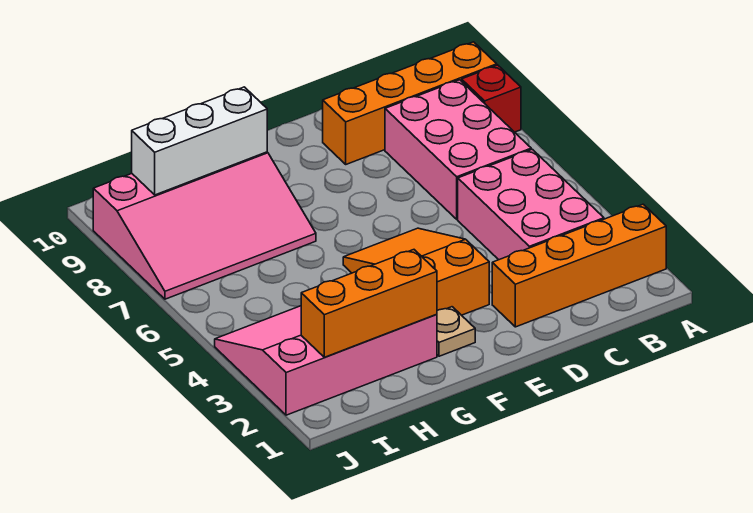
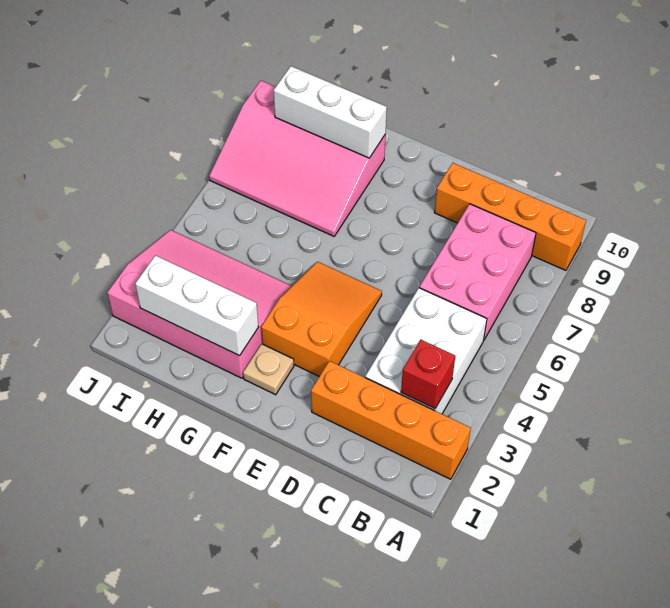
red brick A8 level 1 -> red brick B3 level 2
pink brick B3:C5 level 1 -> white brick B3:C5 level 1
orange brick G2:I2 level 2 -> white brick G2:I2 level 2

